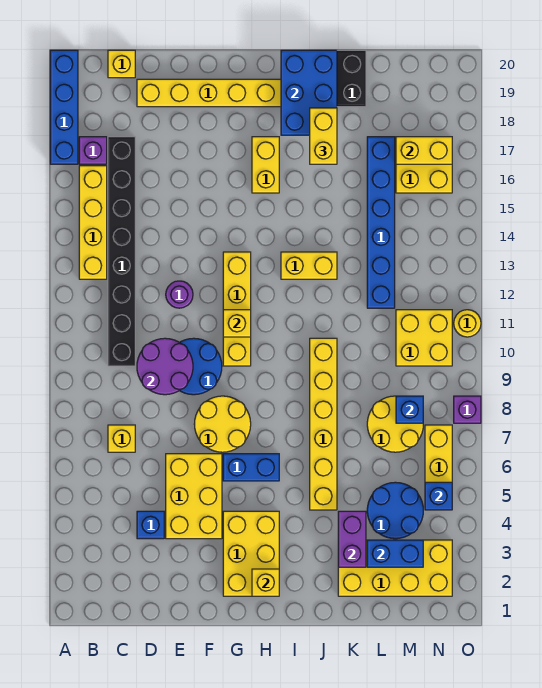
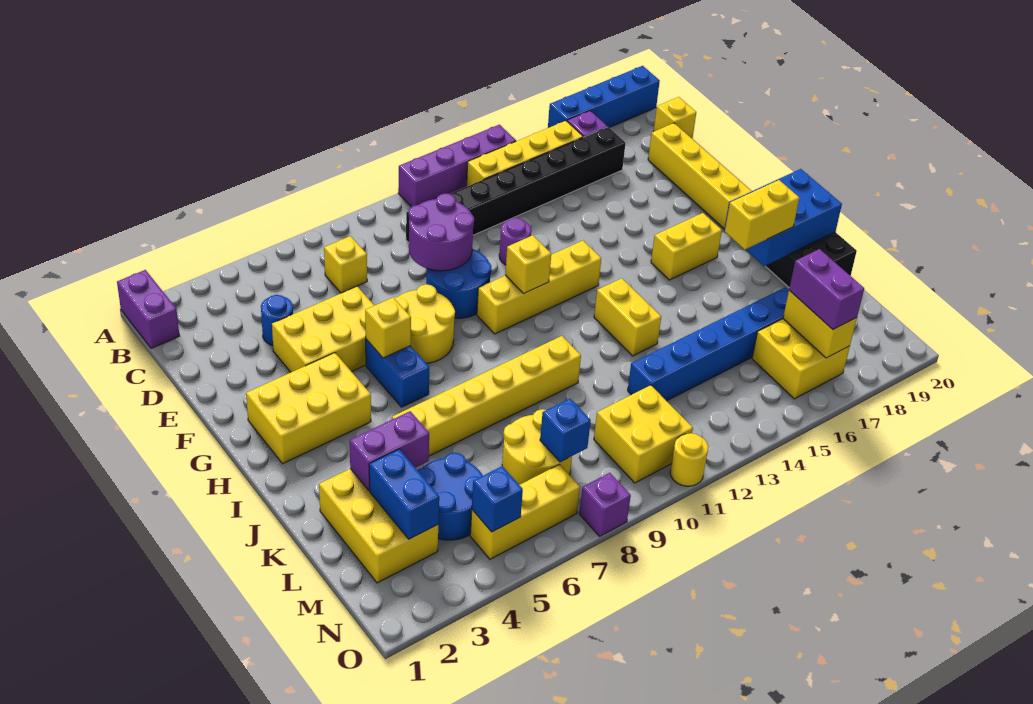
none -> purple brick A1:B1 level 1
none -> purple brick A11:A14 level 1
blue brick D4 level 1 -> blue round brick D4 level 1
yellow brick H2 level 2 -> yellow brick G6 level 2
yellow brick K2:N3 level 1 -> yellow brick K2:M3 level 1
none -> purple brick M17:N17 level 3

